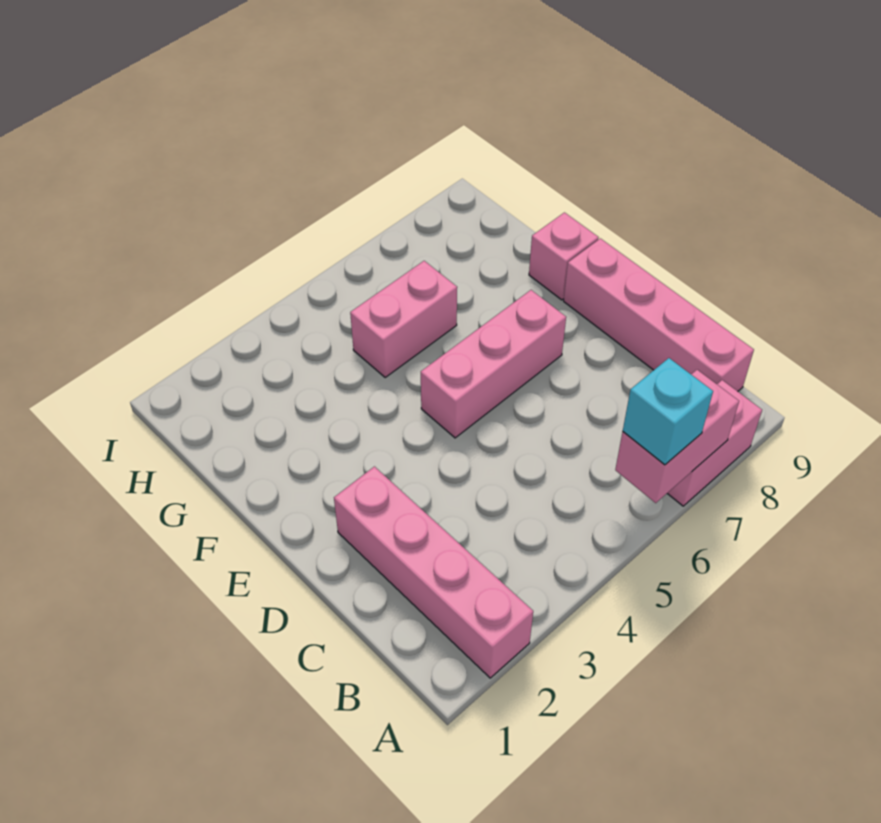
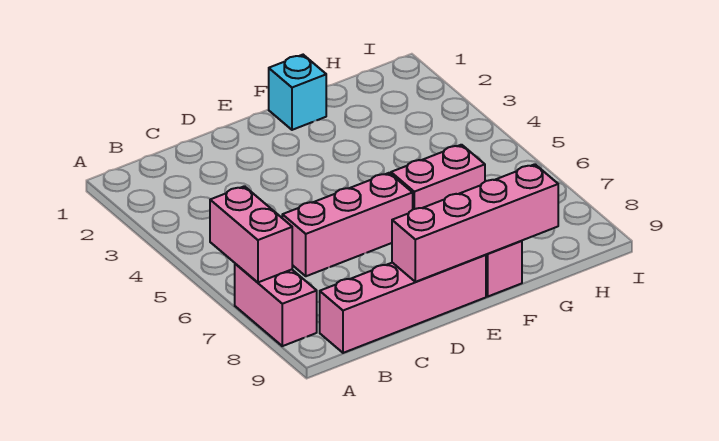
pink brick A2:D2 level 1 -> pink brick D9:G9 level 2
cyan brick A6 level 3 -> cyan brick F1 level 1
pink brick E5:E7 level 1 -> pink brick C6:E6 level 1
pink brick G5:G6 level 1 -> pink brick F6:G6 level 1

